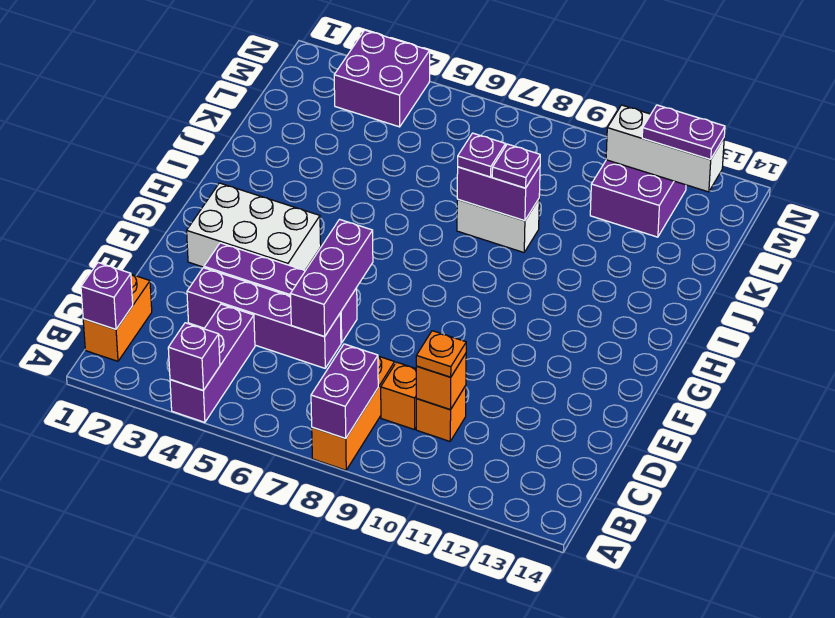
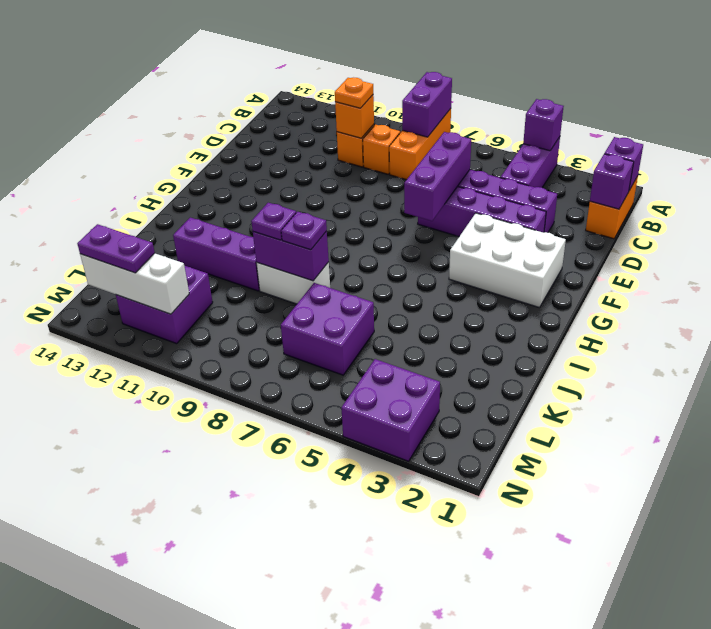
none -> purple brick C1 level 2
none -> purple brick J10:J12 level 1
none -> purple brick K6:L7 level 1

